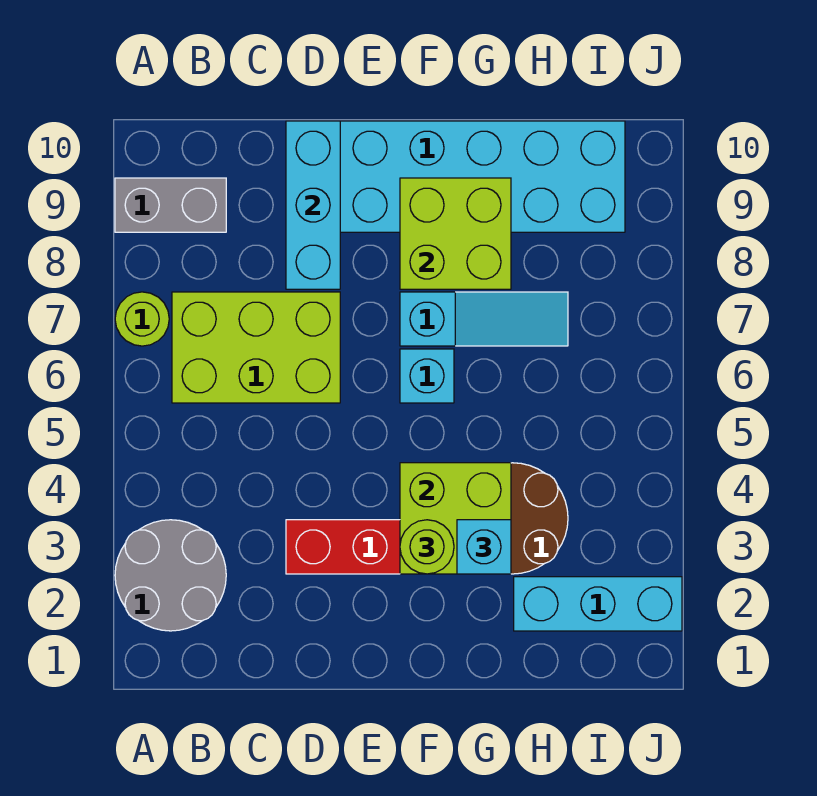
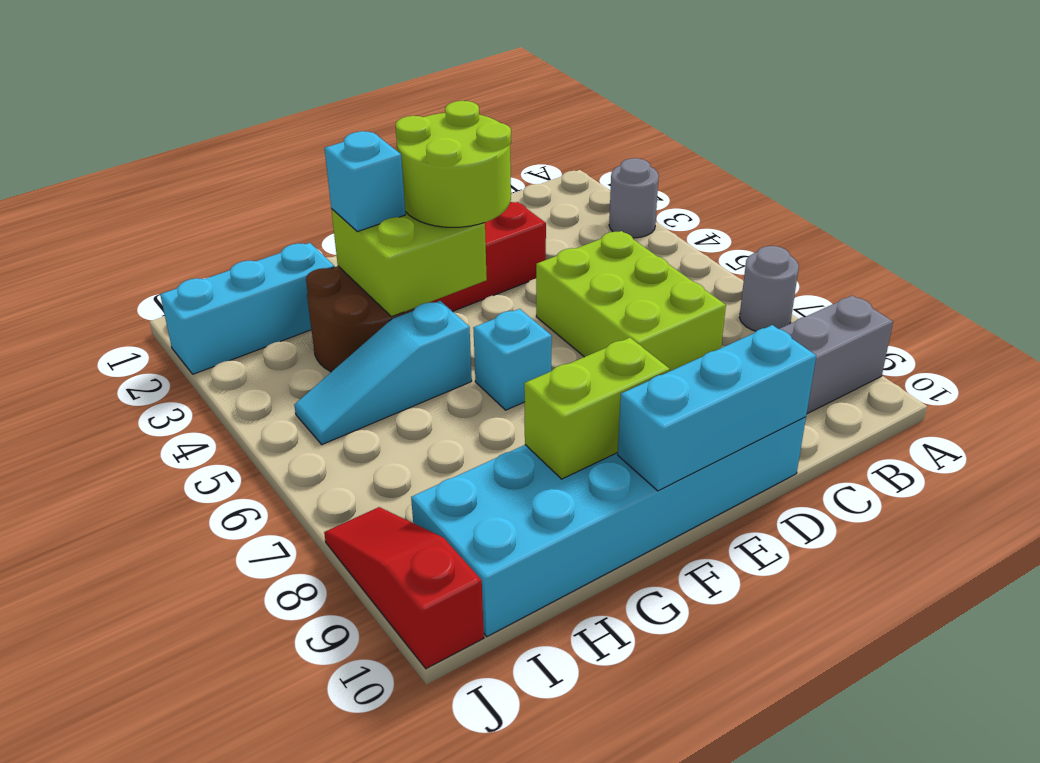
grey round brick A2:B3 level 1 -> grey round brick A3 level 1
lime round brick A7 level 1 -> grey round brick A7 level 1
lime brick B6:D7 level 1 -> lime brick C5:D7 level 1
cyan brick D8:D10 level 2 -> cyan brick D10:F10 level 2
lime round brick F3 level 3 -> lime round brick E3:F4 level 3
cyan slope F7:H7 level 1 top F -> cyan slope G5:I5 level 1 top G
lime brick F8:G9 level 2 -> lime brick F9:G9 level 2
none -> red slope J8:J10 level 1 top 10

